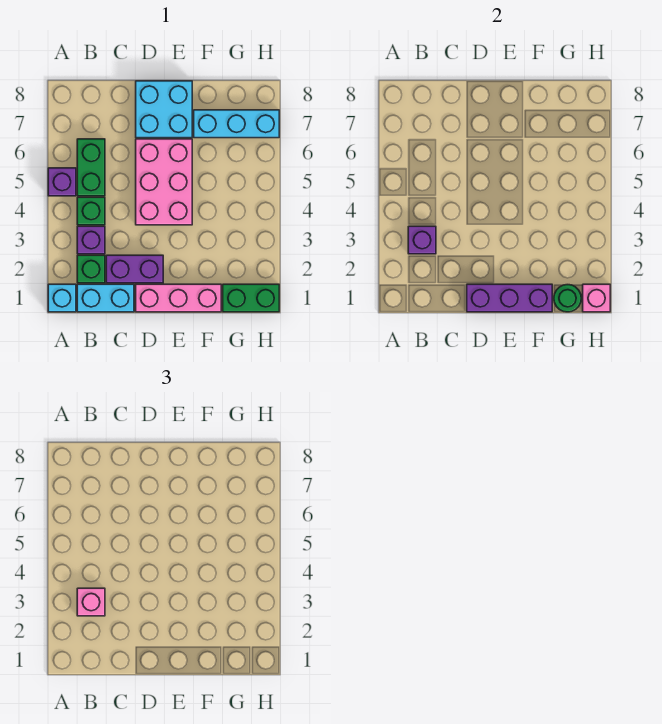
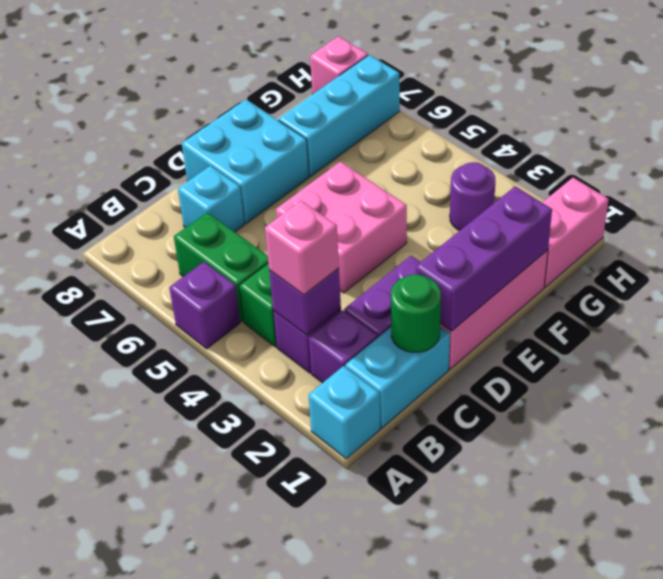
green brick B2 level 1 -> purple brick B2 level 1
none -> cyan brick C7 level 1
pink brick D4:E6 level 1 -> pink brick D4:E5 level 1
green brick G1:H1 level 1 -> pink brick G1:H1 level 1
green round brick G1 level 2 -> green round brick C1 level 2
none -> purple round brick G3 level 1
pink brick H1 level 2 -> pink brick H8 level 1

